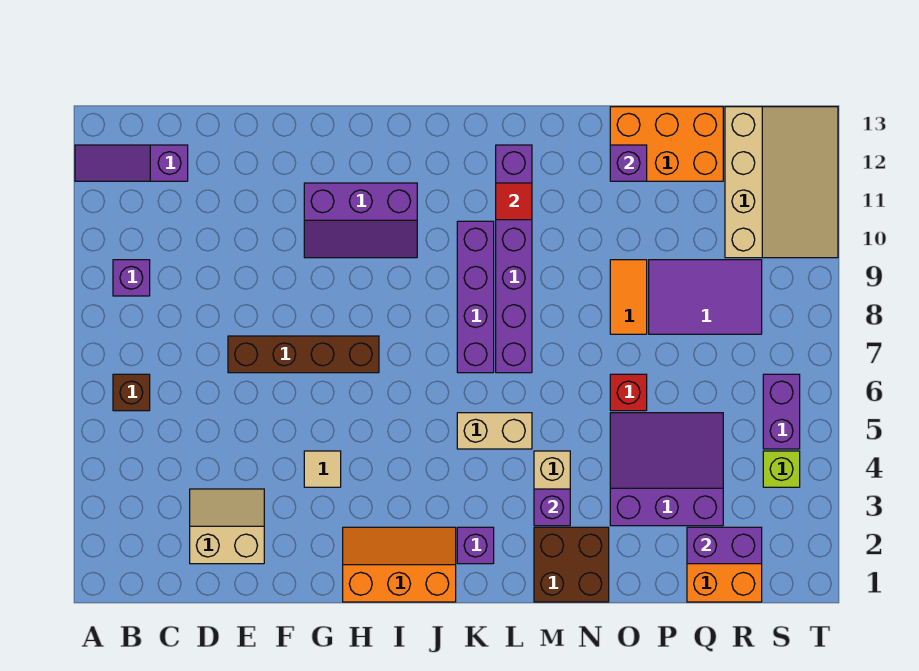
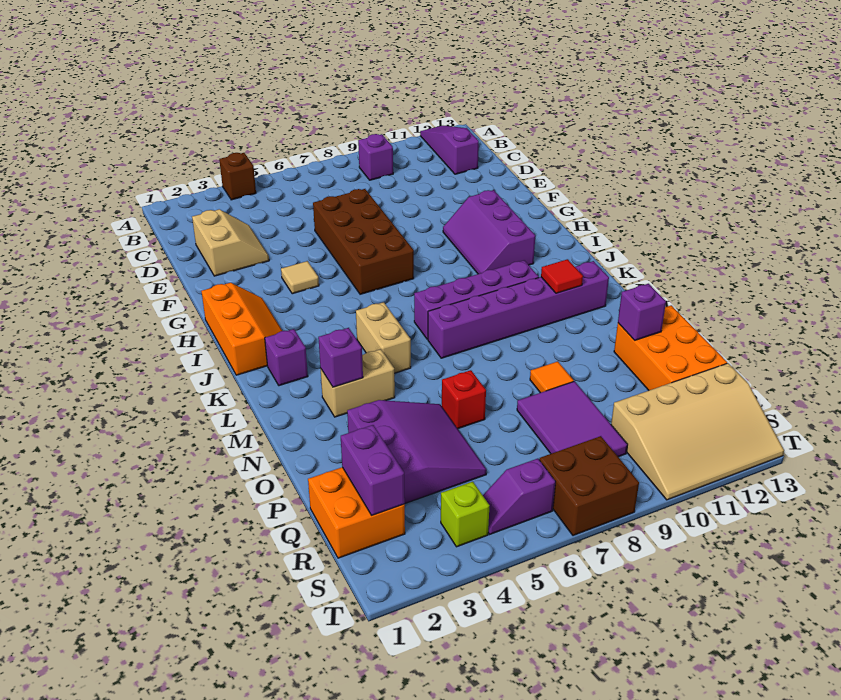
brown brick B6 level 1 -> brown brick A4 level 1
brown brick E7:H7 level 1 -> brown brick E6:H7 level 1
brown brick M1:N2 level 1 -> brown brick S7:T8 level 1
orange tile O8:O9 level 1 -> orange tile O9 level 1
purple brick S5:S6 level 1 -> purple slope S5:S6 level 1 top 6

